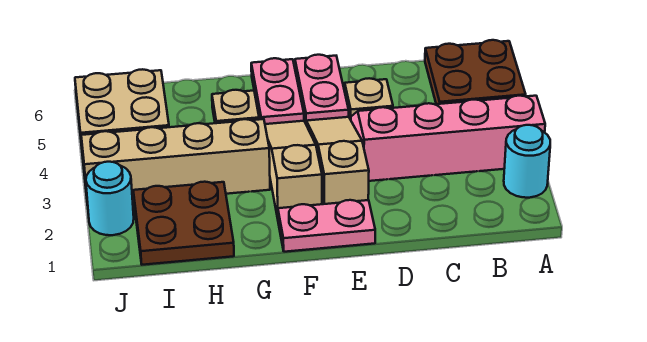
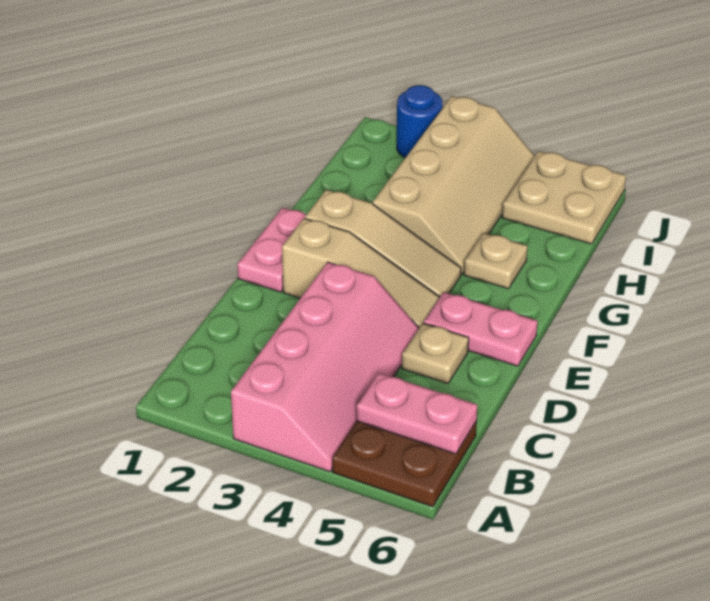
cyan round brick A2 level 1 -> none
pink plate F5:F6 level 1 -> pink plate B5:B6 level 2
brown plate H1:I2 level 1 -> none
cyan round brick J2 level 1 -> blue round brick J2 level 1

